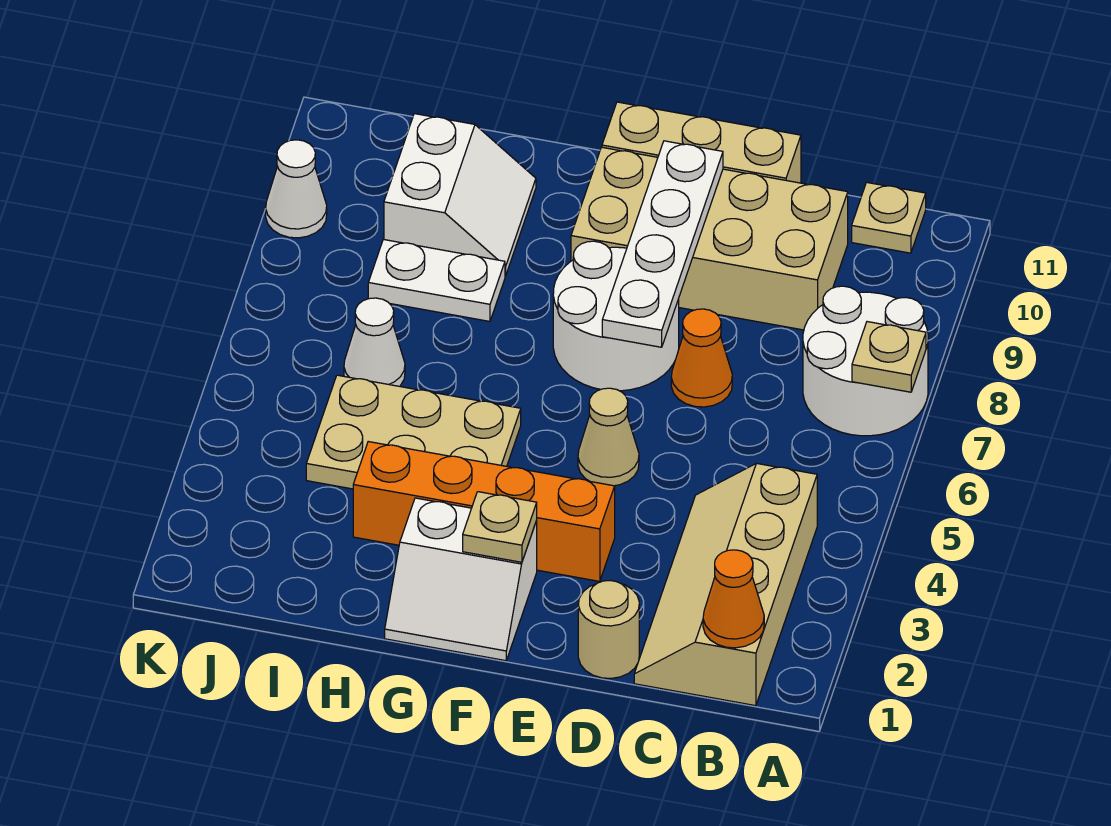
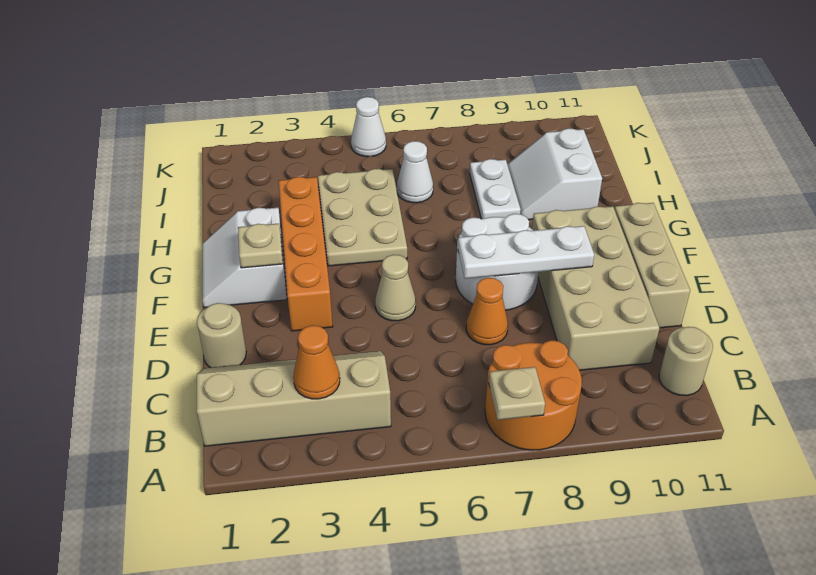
white round brick A7:B8 level 1 -> orange round brick A7:B8 level 1
orange cone B1 level 2 -> orange cone B3 level 2
tan plate B11 level 1 -> tan round brick B11 level 1
white plate E7:E10 level 2 -> white plate E7:E9 level 2
white slope H9:I10 level 1 top I -> white slope H9:I10 level 1 top 10
white cone K9 level 1 -> white cone K5 level 1

